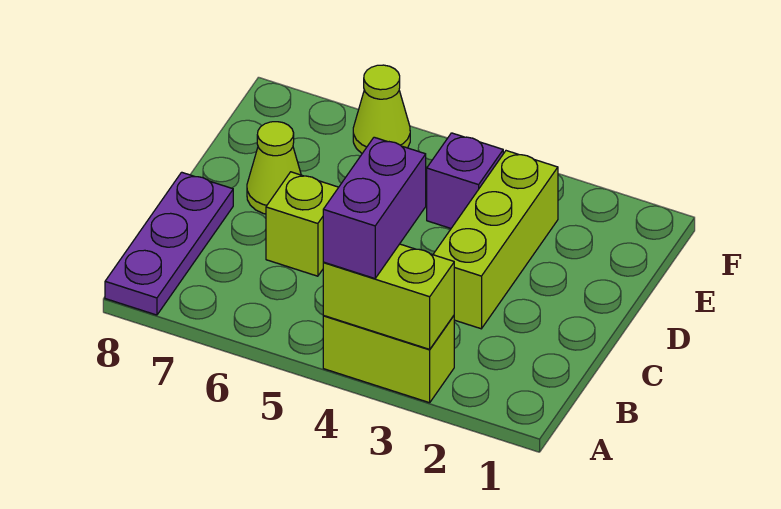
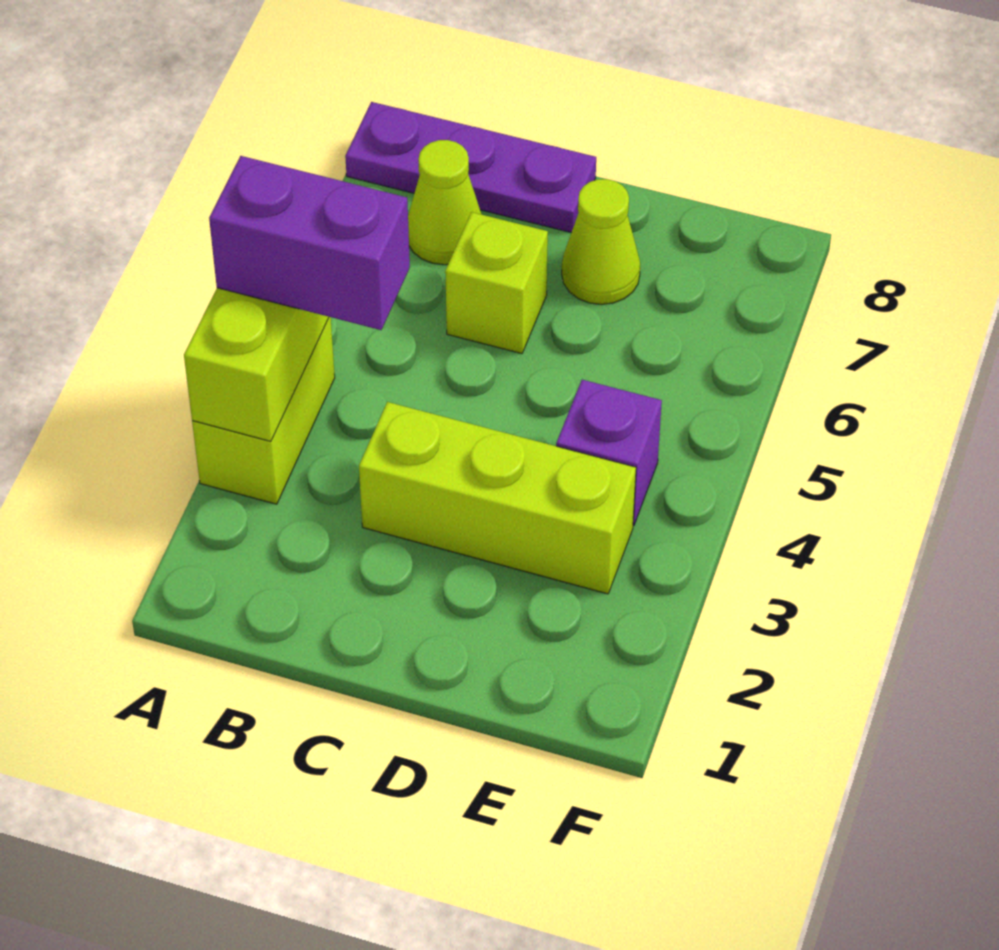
lime cone F6 level 1 -> lime cone B7 level 1

